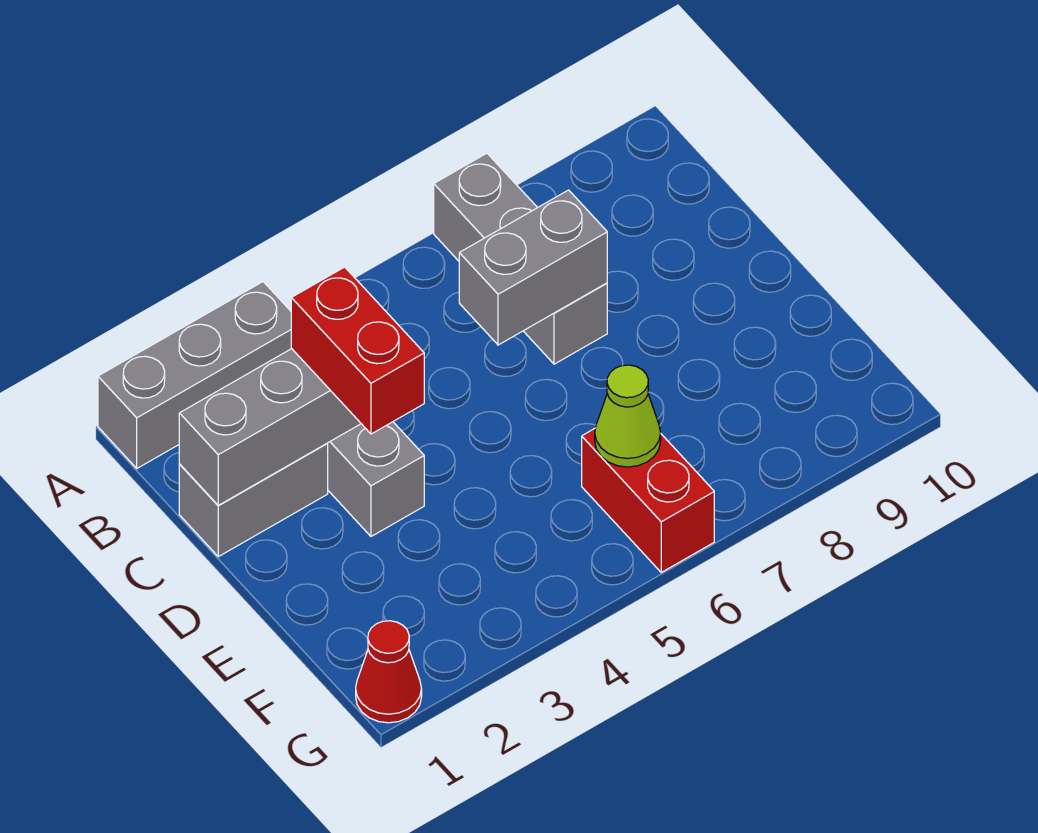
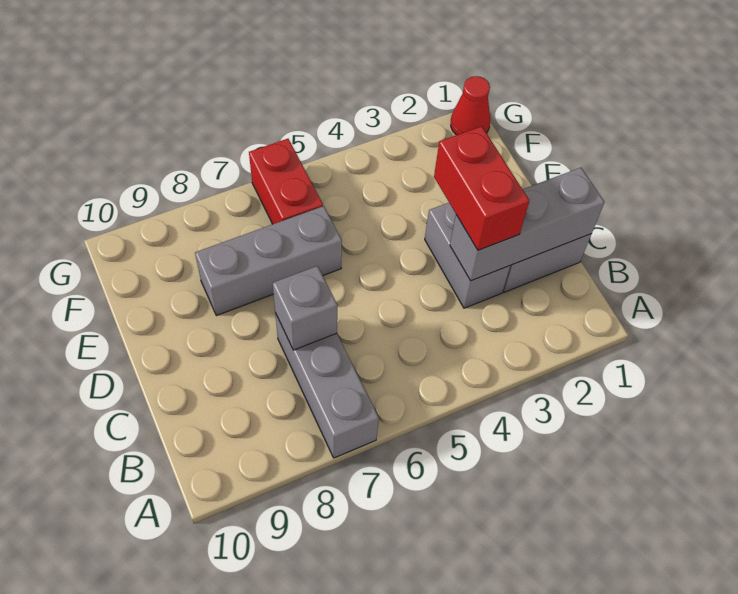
grey brick A1:A3 level 1 -> grey brick E6:E8 level 1
grey brick C6:C7 level 2 -> grey brick C7 level 2
lime cone F6 level 2 -> none

